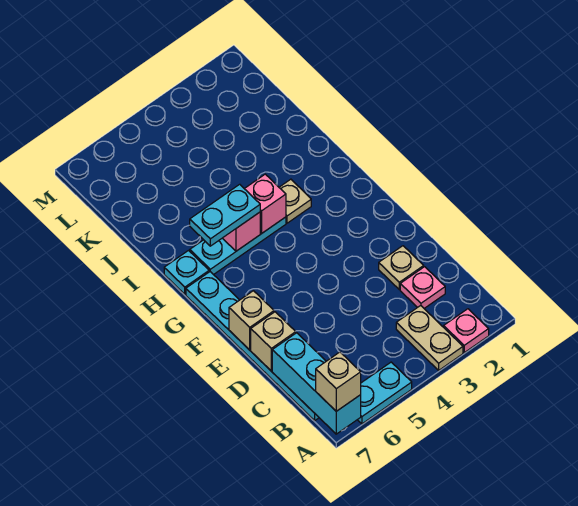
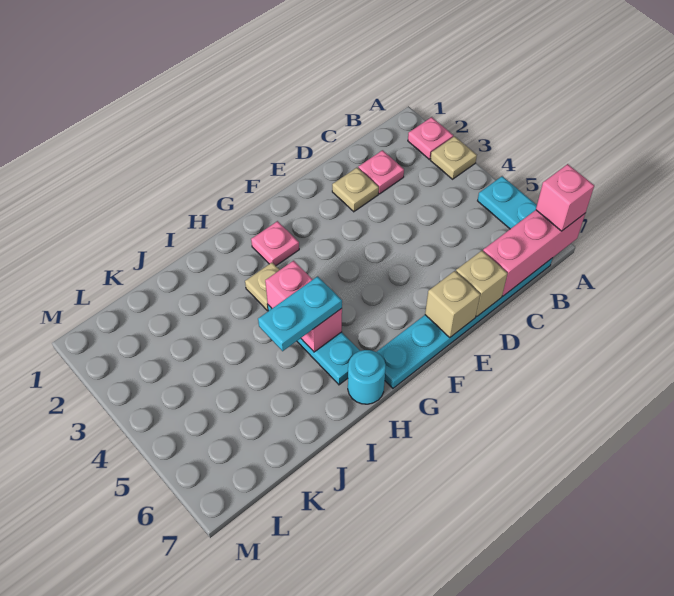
tan plate A3:B3 level 1 -> tan plate A3 level 1
cyan brick A7:C7 level 2 -> pink brick A7:C7 level 2
tan brick A7 level 3 -> pink brick A7 level 3
none -> pink plate G2 level 1
cyan plate H5:H6 level 3 -> cyan plate H5:I5 level 3
cyan plate H7 level 1 -> cyan round brick H7 level 1

